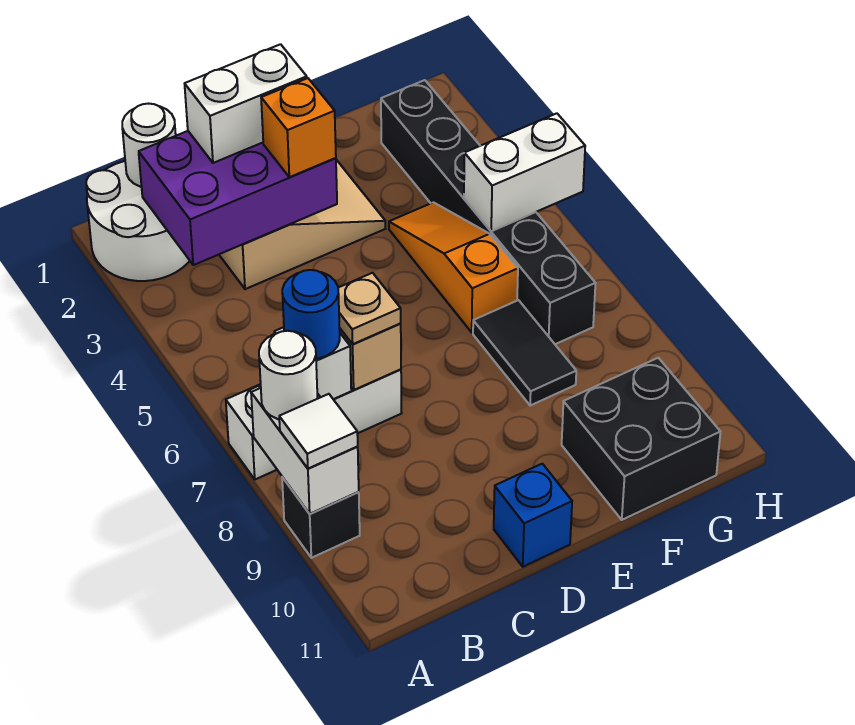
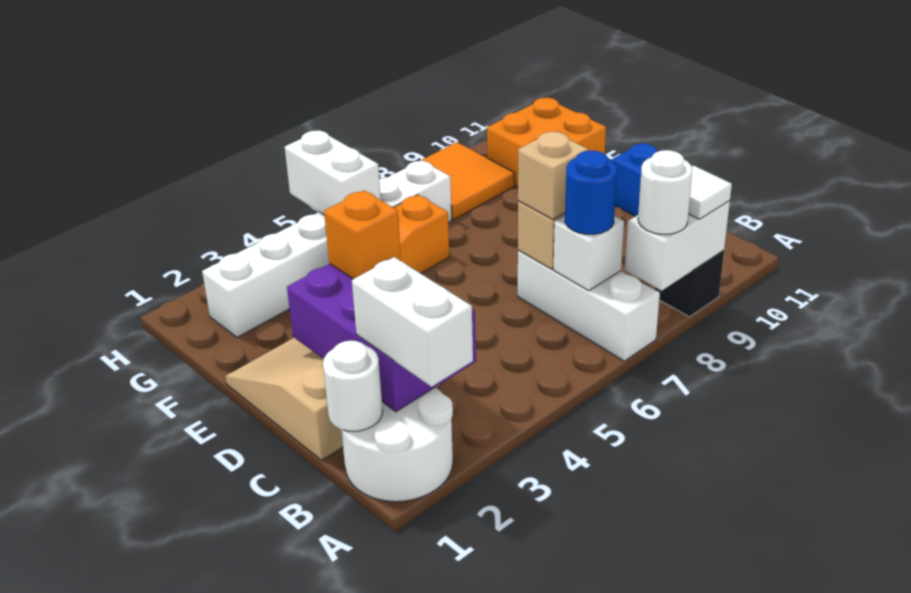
white brick C2:D2 level 3 -> white brick A2:B2 level 3
tan plate C7 level 3 -> tan brick C7 level 3
black tile F7:F8 level 1 -> none
black brick F10:G11 level 1 -> orange brick F10:G11 level 1
black brick G2:G7 level 1 -> white brick G2:G7 level 1
none -> orange tile G8:H9 level 1

